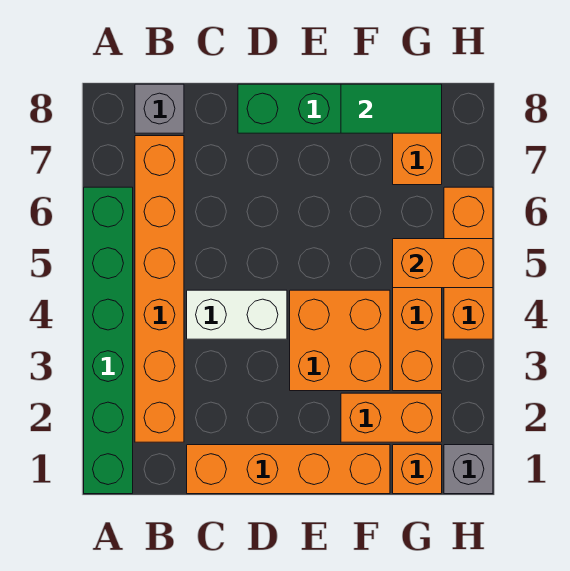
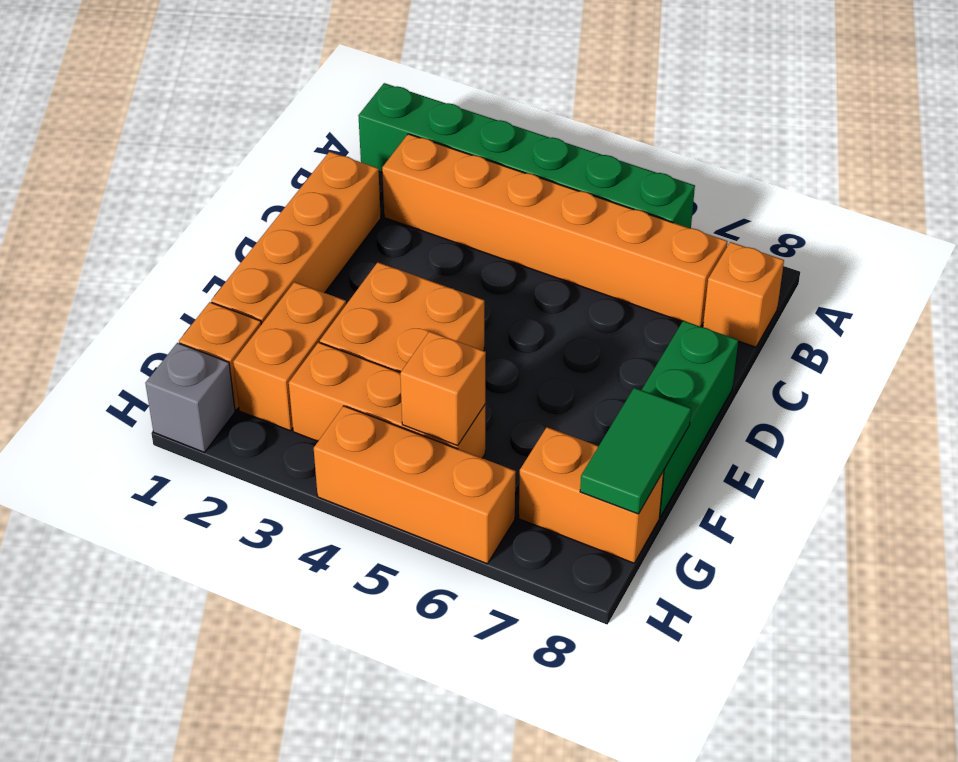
grey brick B8 level 1 -> orange brick B8 level 1
white brick C4:D4 level 1 -> none
orange brick G5:H5 level 2 -> orange brick G5 level 2

